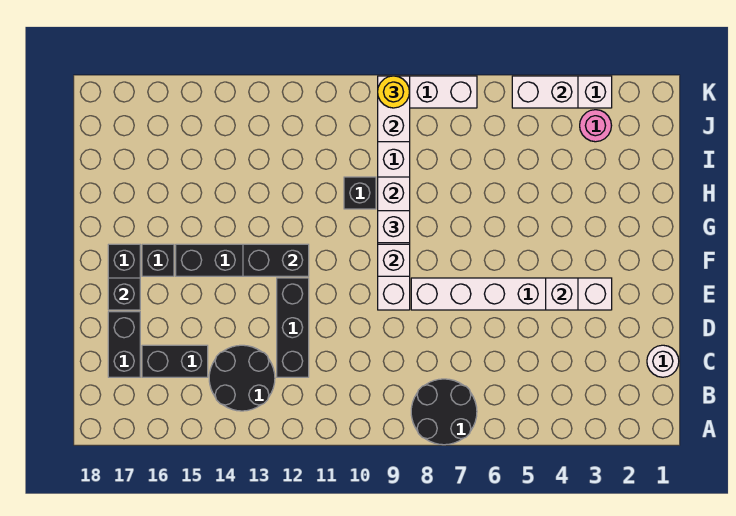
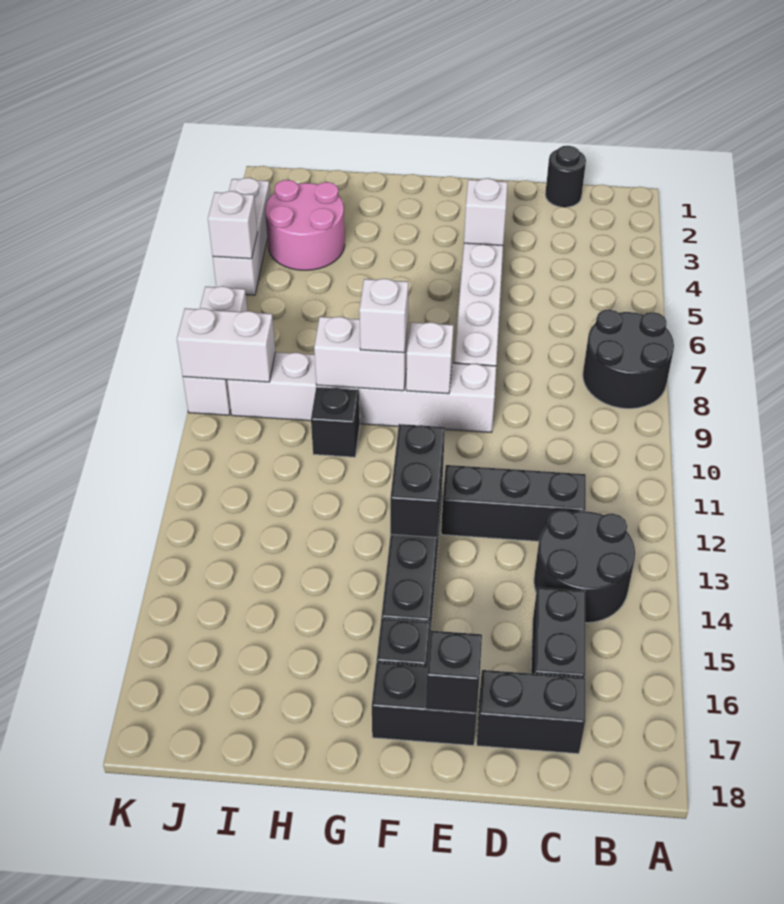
white round brick C1 level 1 -> black round brick C1 level 1
pink round brick J3 level 1 -> pink round brick I3:J4 level 1
white brick K4:K5 level 2 -> white brick K5 level 2
yellow round brick K9 level 3 -> none

